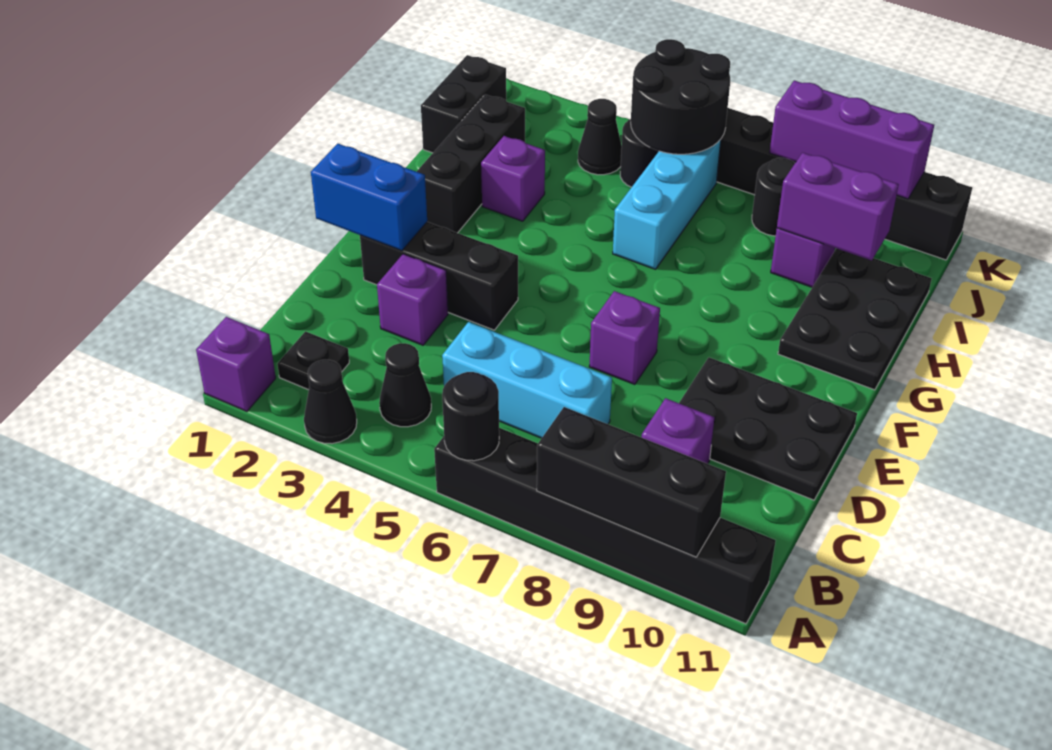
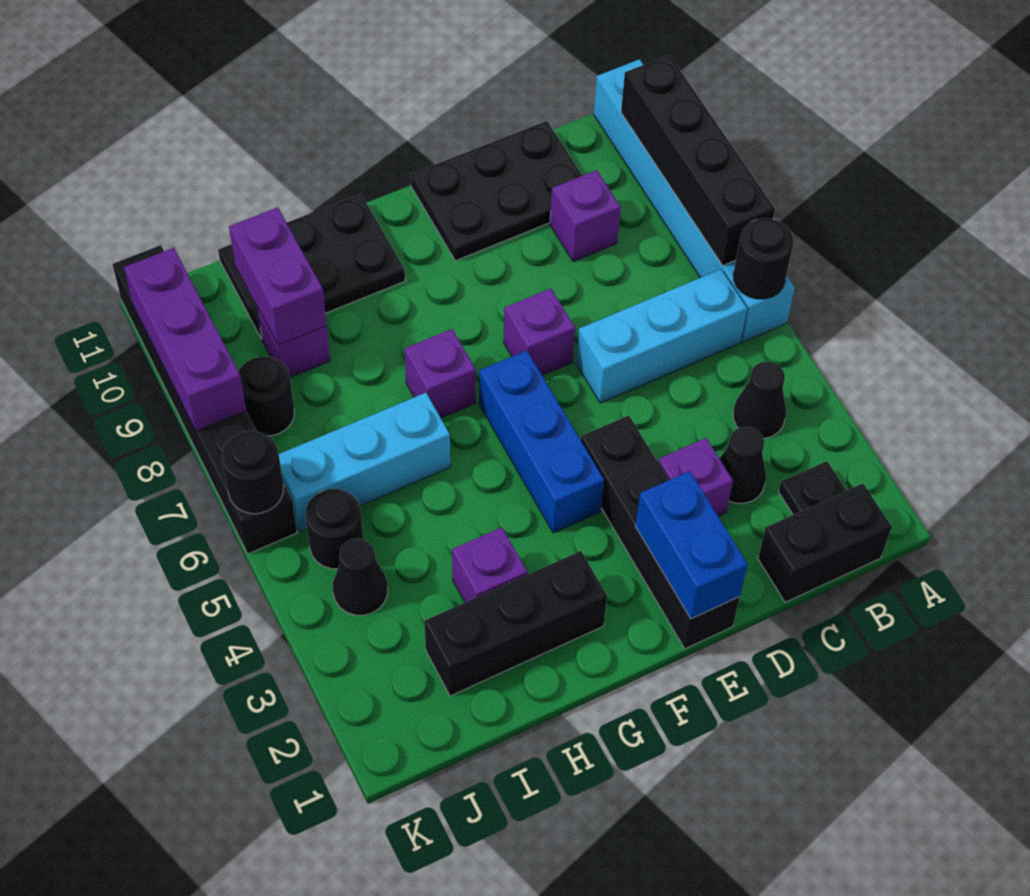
purple brick A1 level 1 -> purple brick G7 level 1
black cone A3 level 1 -> black cone C3 level 1
black brick A6:A11 level 1 -> cyan brick A6:A11 level 1
black brick A8:A10 level 2 -> black brick A7:A10 level 2
cyan brick C5:C7 level 1 -> cyan brick B6:D6 level 1
black plate D9:E11 level 1 -> black plate C10:E11 level 1
black brick E2:E4 level 1 -> black brick E1:E4 level 1
none -> blue brick F4:F6 level 1
black brick I1:J1 level 1 -> black brick B1:C1 level 1
black round brick J5:K6 level 2 -> black round brick K6 level 2

